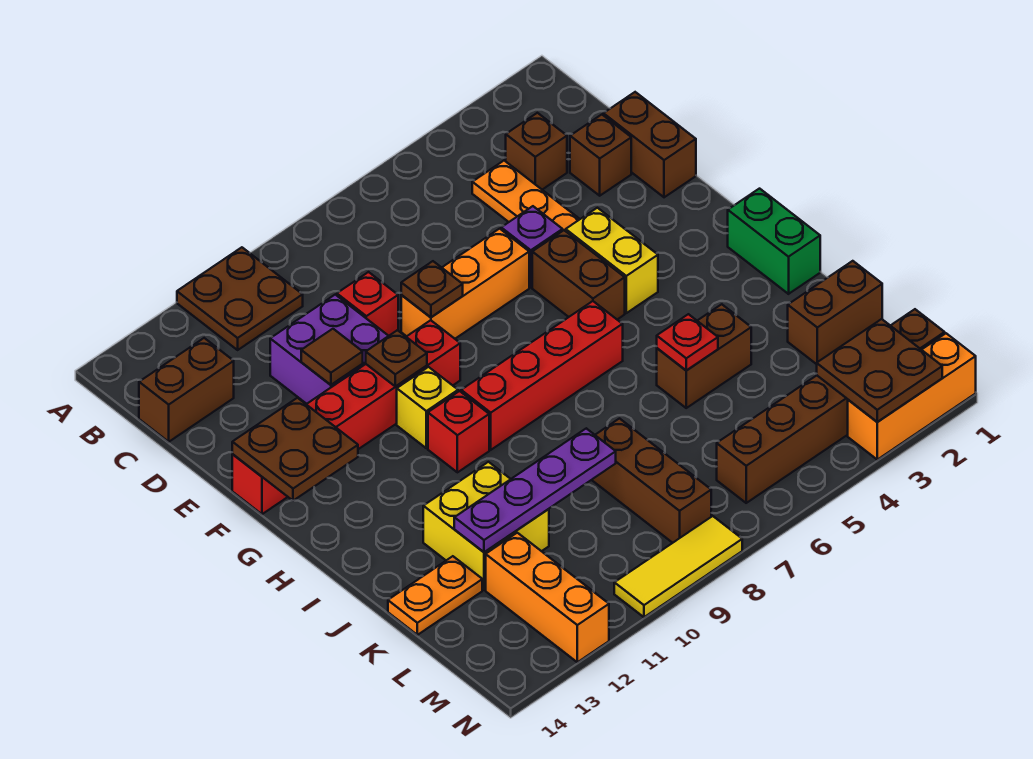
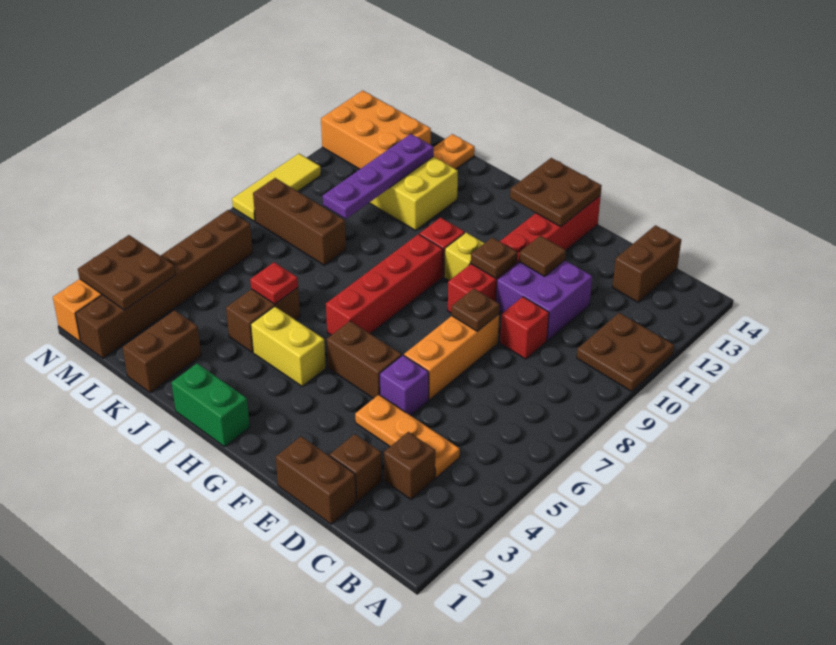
yellow brick F4:G4 level 1 -> yellow brick H4:I4 level 1
orange brick L12:N12 level 1 -> orange brick L12:N13 level 1

